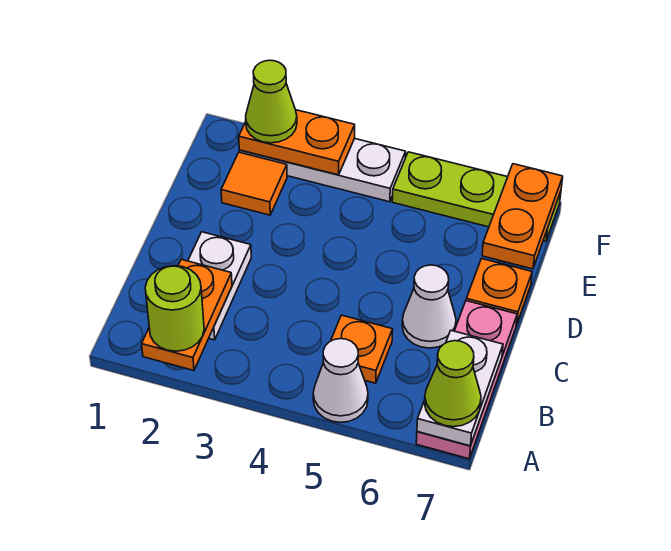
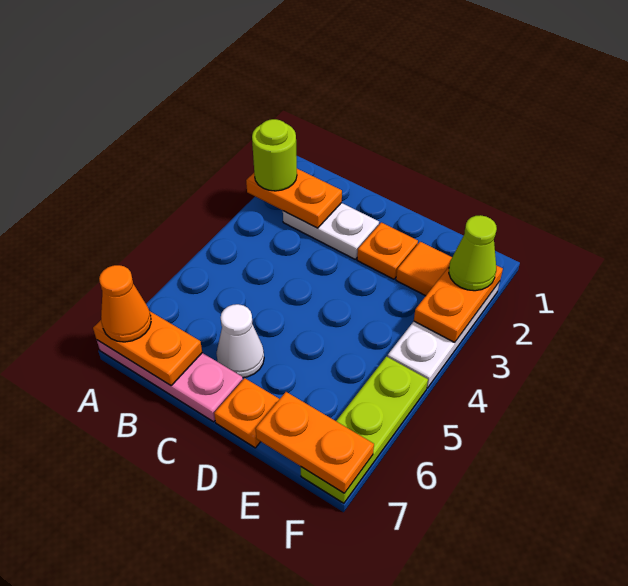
white cone A5 level 1 -> none
white plate A7:B7 level 2 -> orange plate A7:B7 level 2
lime cone A7 level 3 -> orange cone A7 level 3
orange plate B5 level 1 -> orange plate D2 level 1

